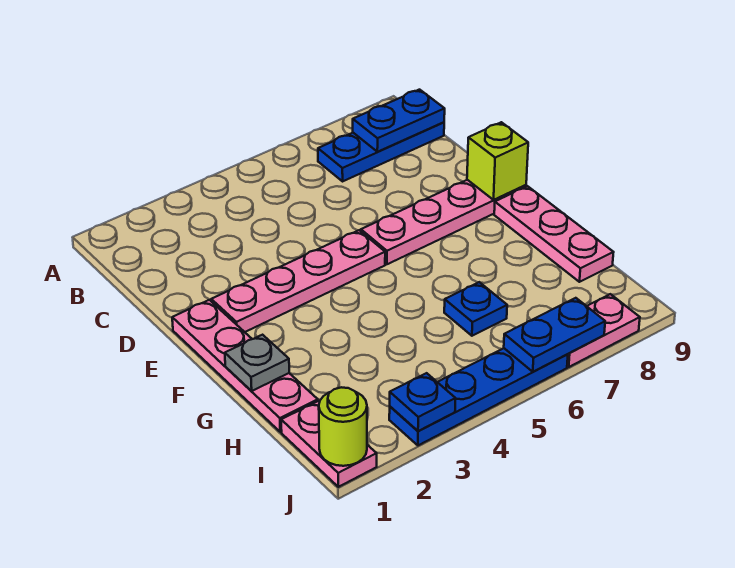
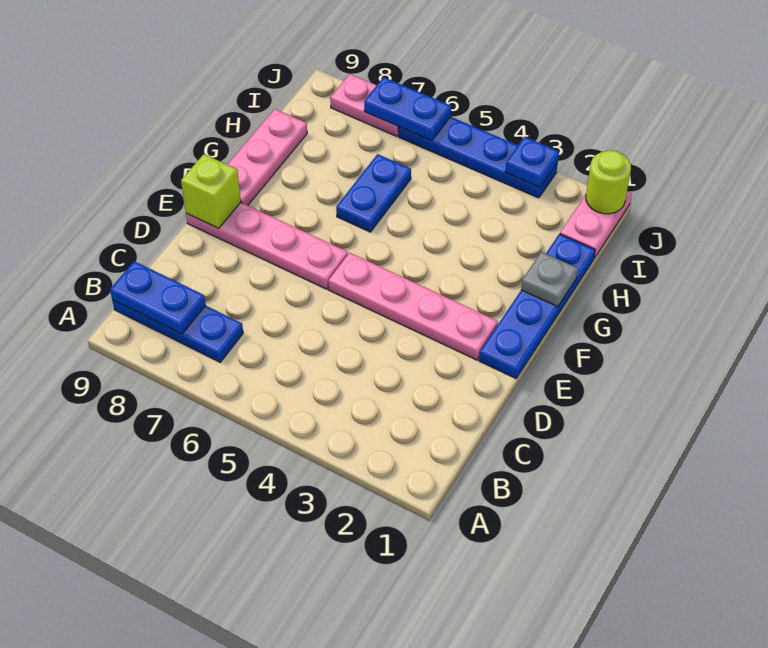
pink plate E1:H1 level 1 -> blue plate E1:H1 level 1
blue plate H6 level 1 -> blue plate G6:H6 level 1

